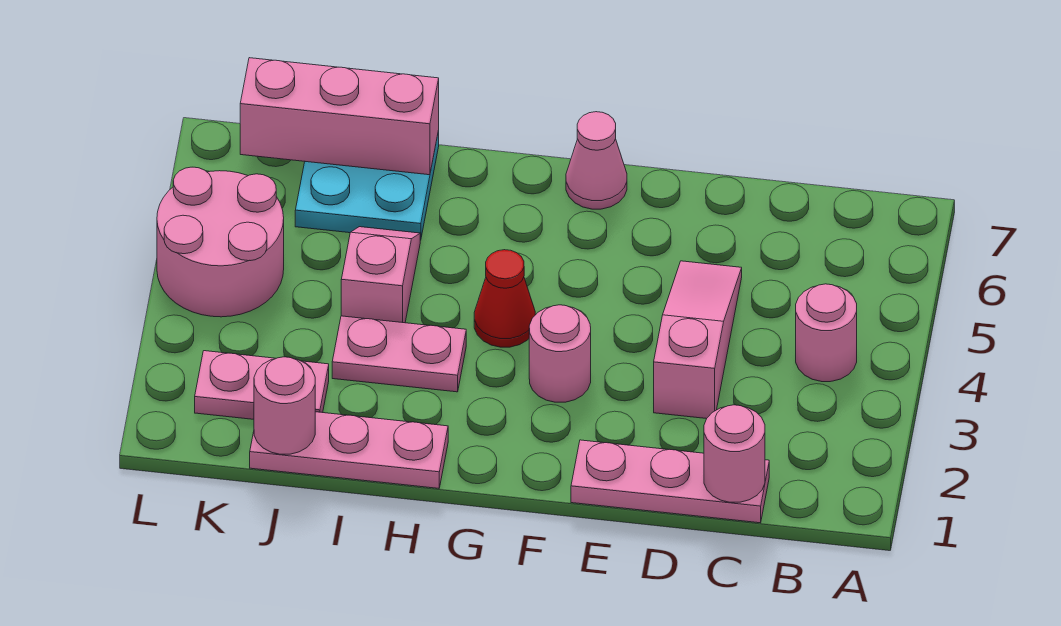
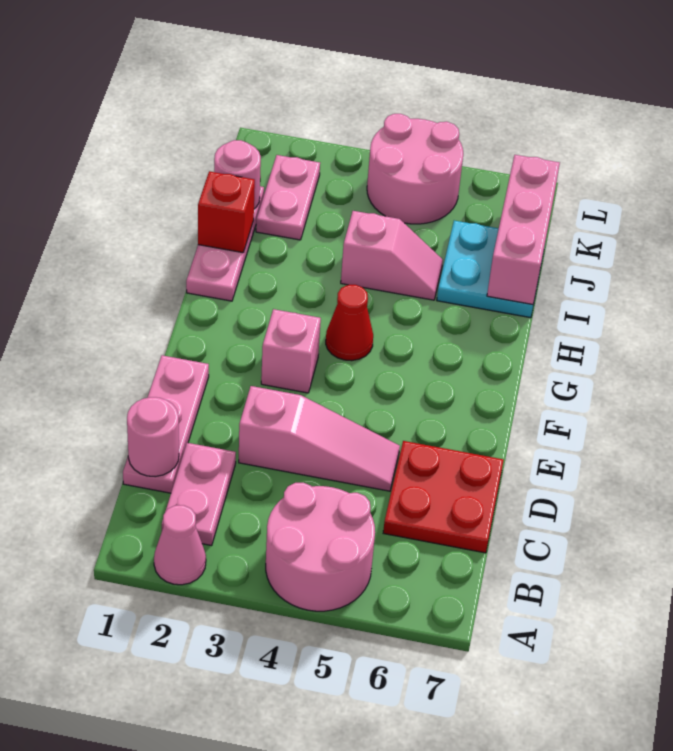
pink round brick B4 level 1 -> pink round brick A4:B5 level 1
none -> red plate C6:D7 level 1
pink round brick F3 level 1 -> pink brick F3 level 1
pink cone F7 level 1 -> pink cone A2 level 1
pink plate H3:I3 level 1 -> pink plate B2:C2 level 1
none -> red brick I1 level 2

